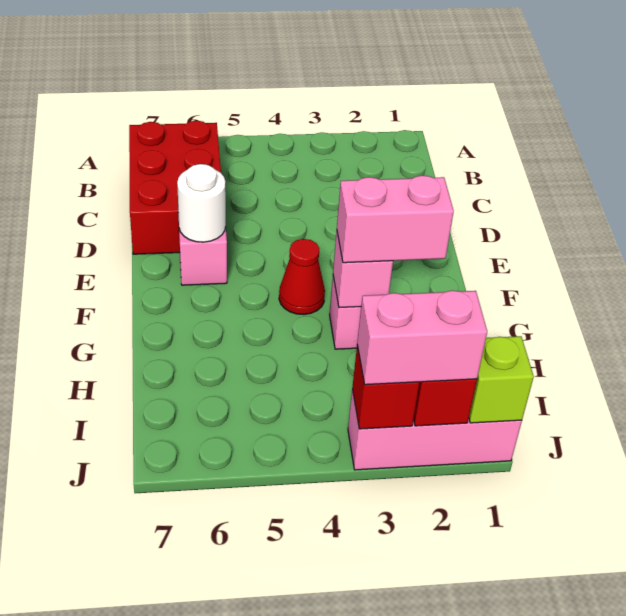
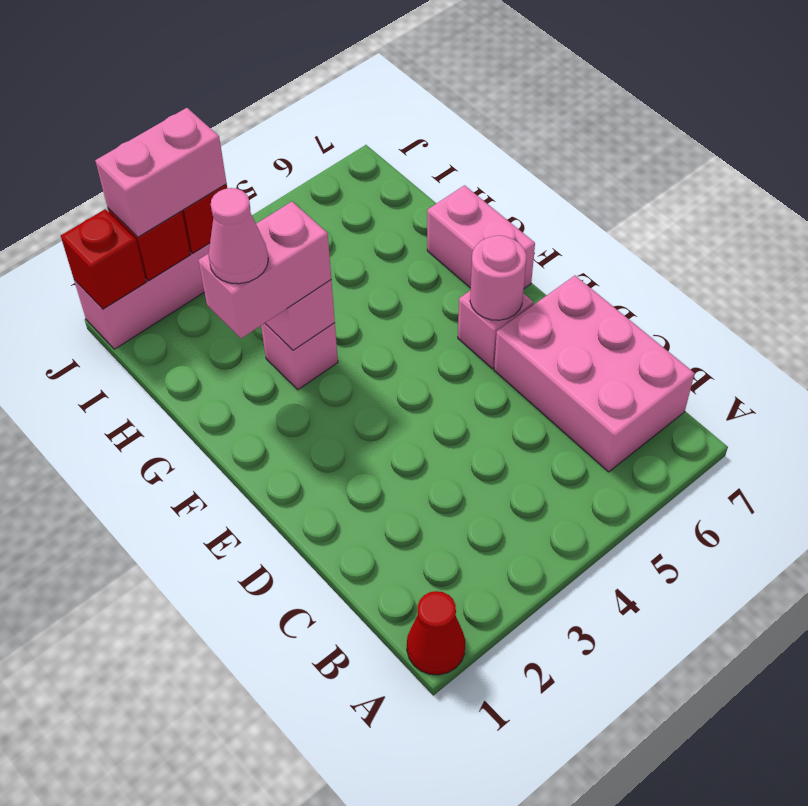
red brick B6:D7 level 1 -> pink brick B6:D7 level 1
white round brick E6 level 2 -> pink round brick E6 level 2
red cone F4 level 1 -> red cone A1 level 1
none -> pink brick F7:G7 level 1
none -> pink cone G2 level 4
lime brick J1 level 2 -> red brick J1 level 2

